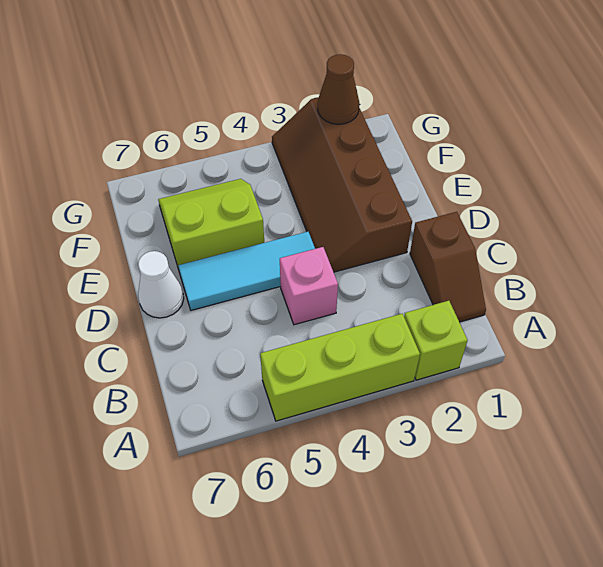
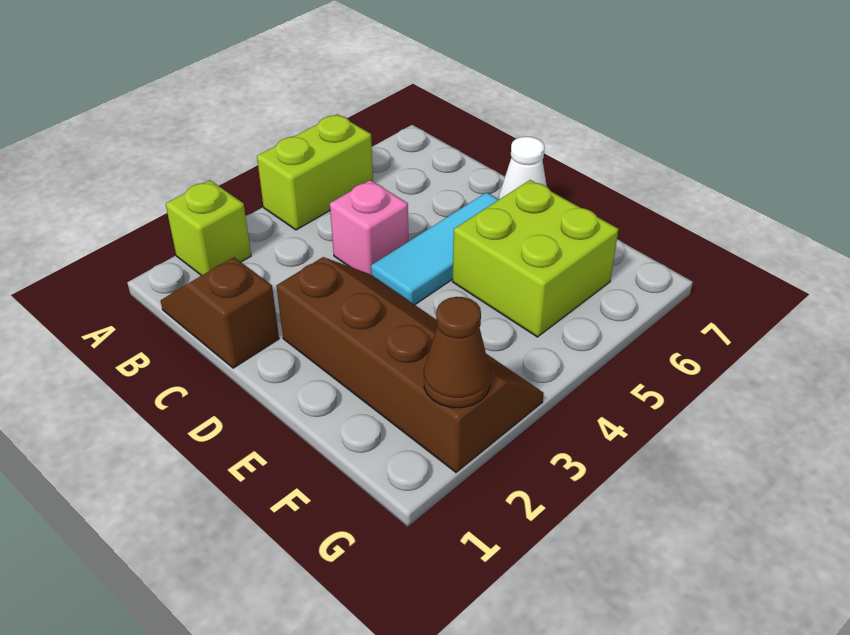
lime brick A3:A5 level 1 -> lime brick A4:A5 level 1
lime slope E5:F6 level 1 top E -> lime brick E5:F6 level 1

